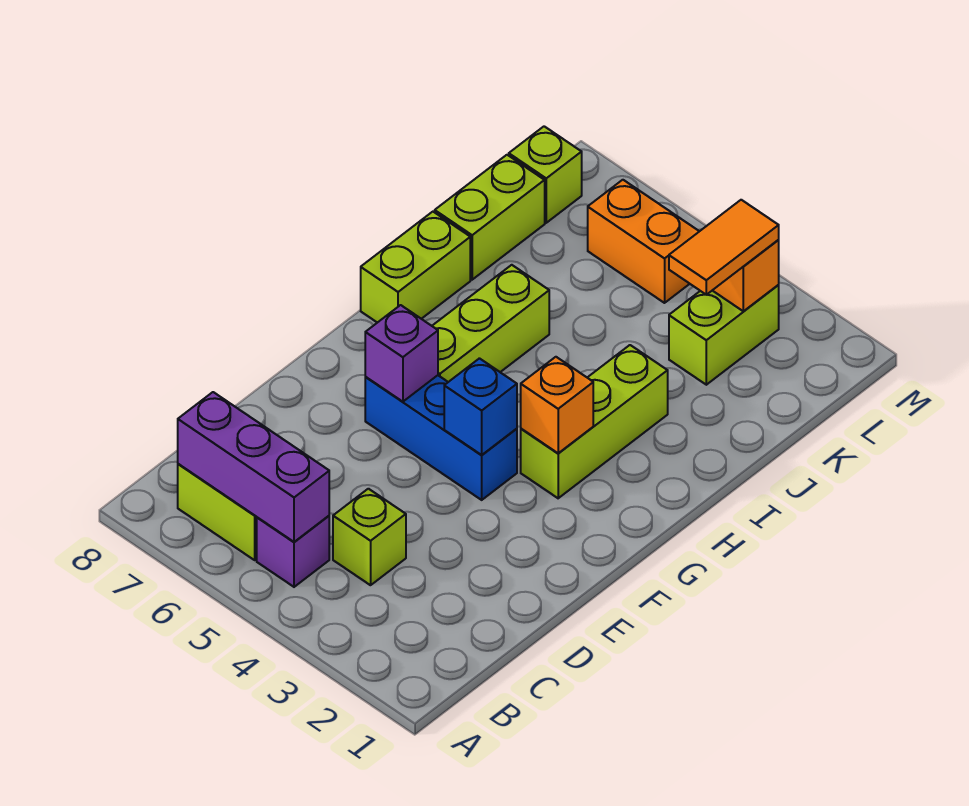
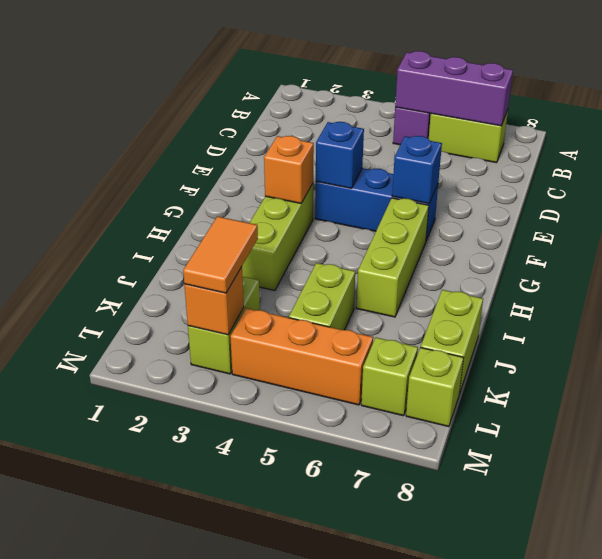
lime brick C4 level 1 -> lime brick L7 level 1
purple brick F6 level 2 -> blue brick F6 level 2
lime brick H8:I8 level 1 -> lime brick J5:K5 level 1
orange brick L5:L6 level 1 -> orange brick L4:L6 level 1

